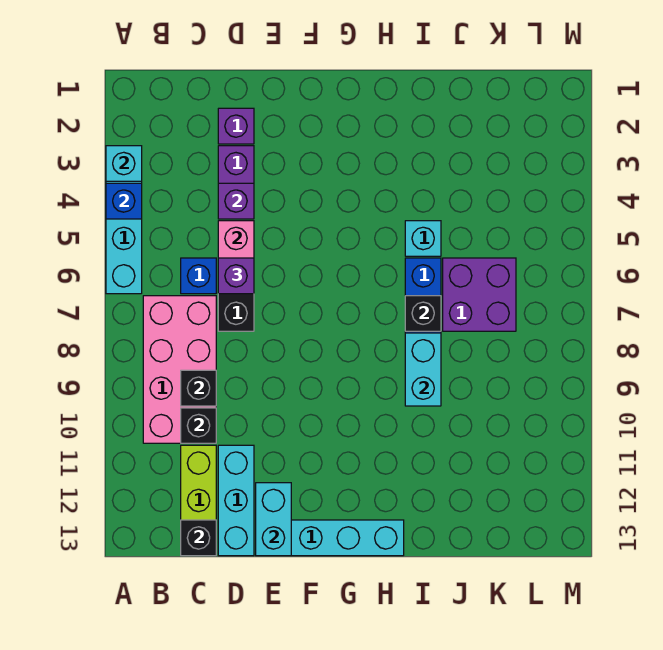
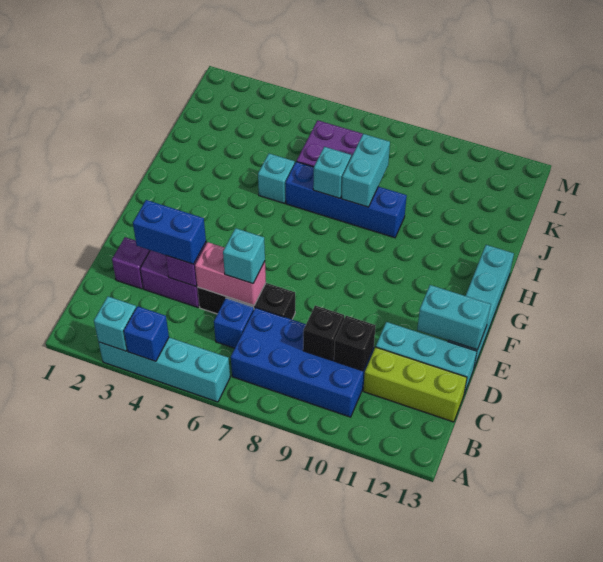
pink brick B7:C10 level 1 -> blue brick B7:C10 level 1
black brick C13 level 2 -> none
none -> blue brick D3:D4 level 3
purple brick D6 level 3 -> cyan brick D6 level 3
black brick I7 level 2 -> cyan brick I7 level 2
cyan brick I8:I9 level 2 -> cyan brick I8:J8 level 2

